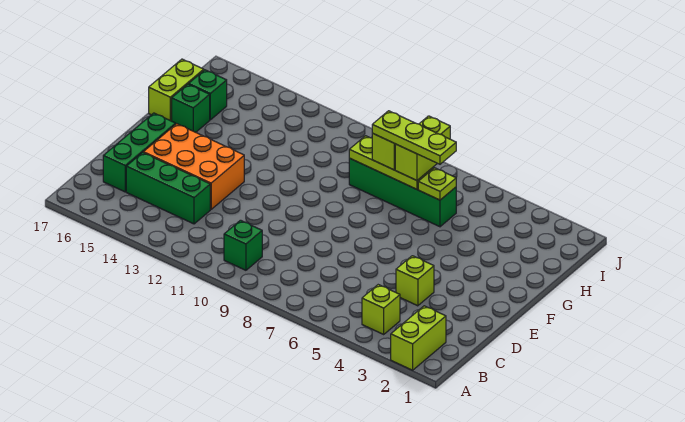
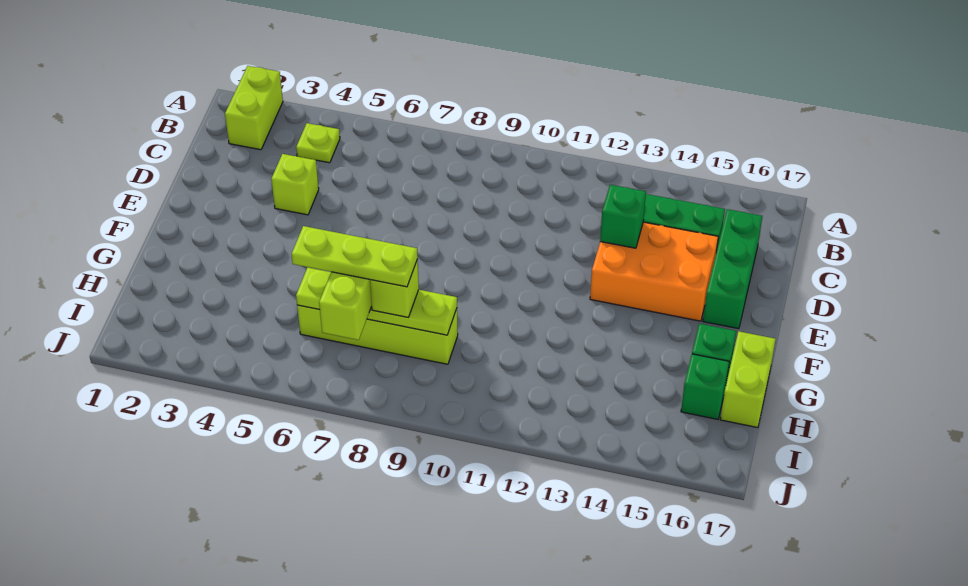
lime brick B4 level 1 -> lime plate B4 level 1
green brick B10 level 1 -> green brick D13 level 2
green brick H6:H9 level 1 -> lime brick H6:H9 level 1

